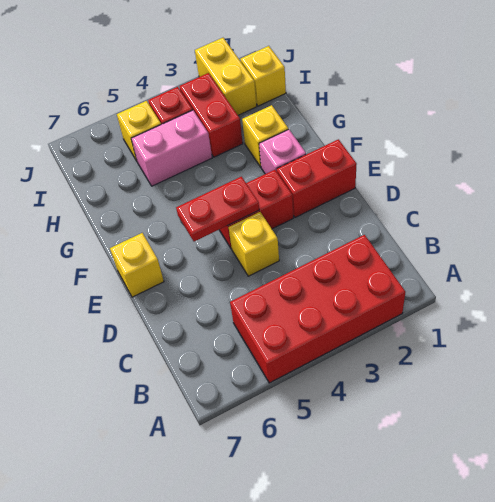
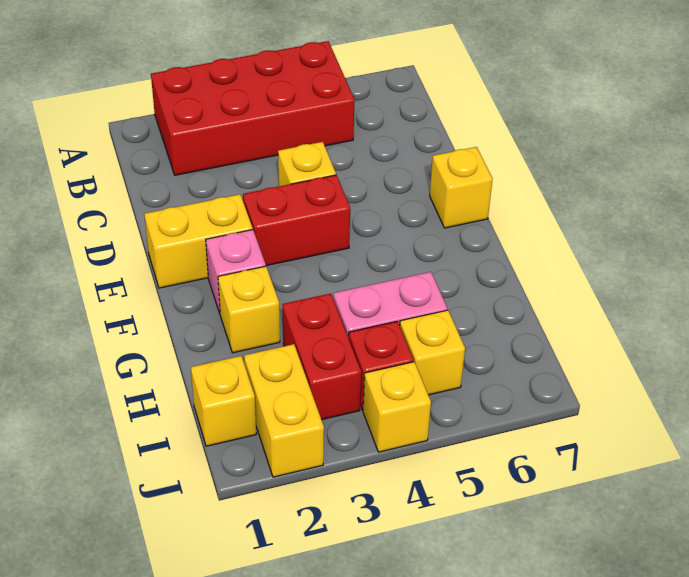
red brick E1:E2 level 1 -> yellow brick E1:E2 level 1
red plate E4:E5 level 2 -> none
none -> yellow brick J4 level 1

